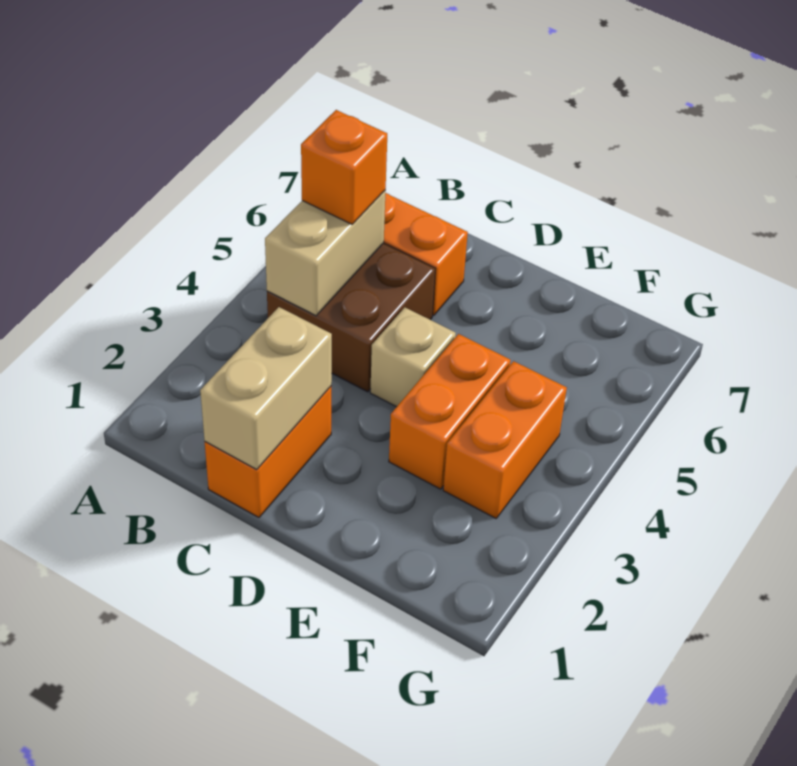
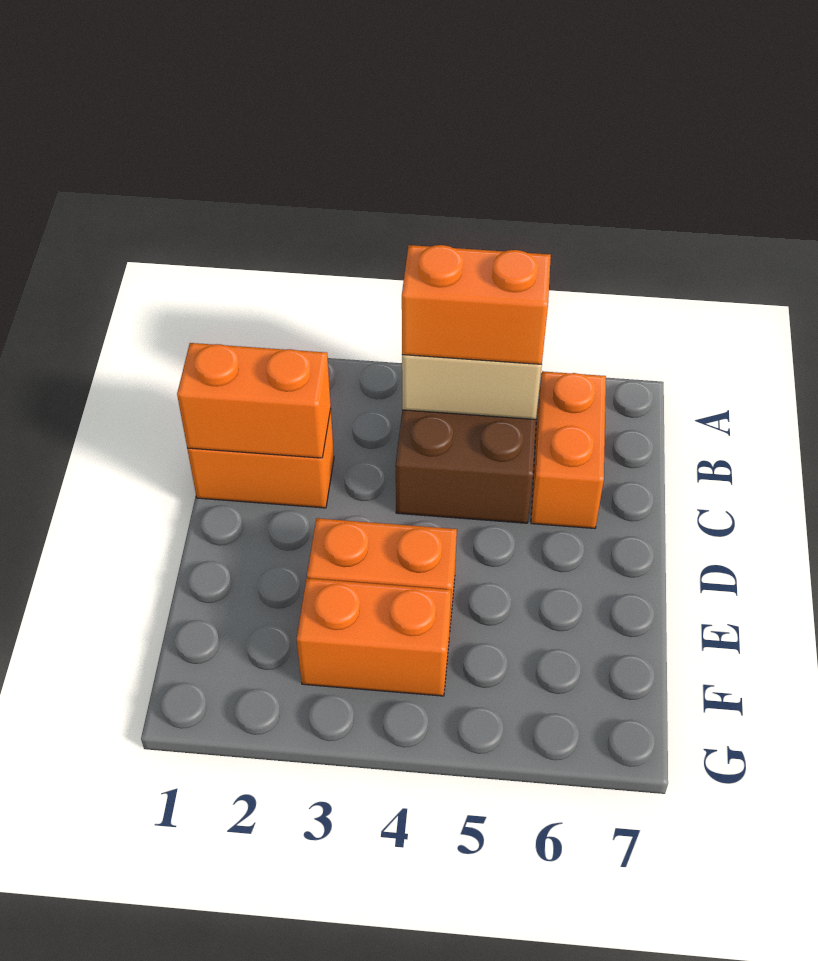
orange brick B5 level 3 -> orange brick B4:B5 level 3
tan brick C1:C2 level 2 -> orange brick C1:C2 level 2
tan brick D4 level 1 -> none

